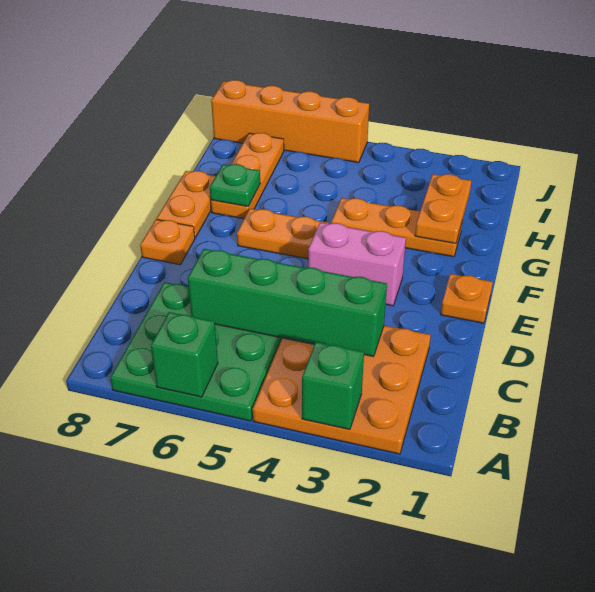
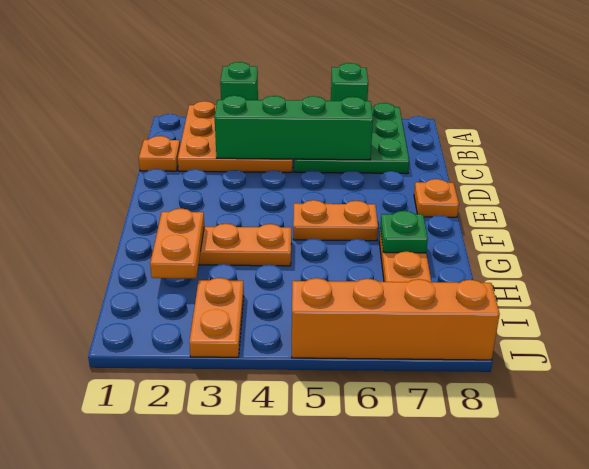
orange plate E1 level 1 -> orange plate C1 level 1
pink brick E3:E4 level 1 -> none
orange plate F8:G8 level 1 -> orange plate I3:J3 level 1

